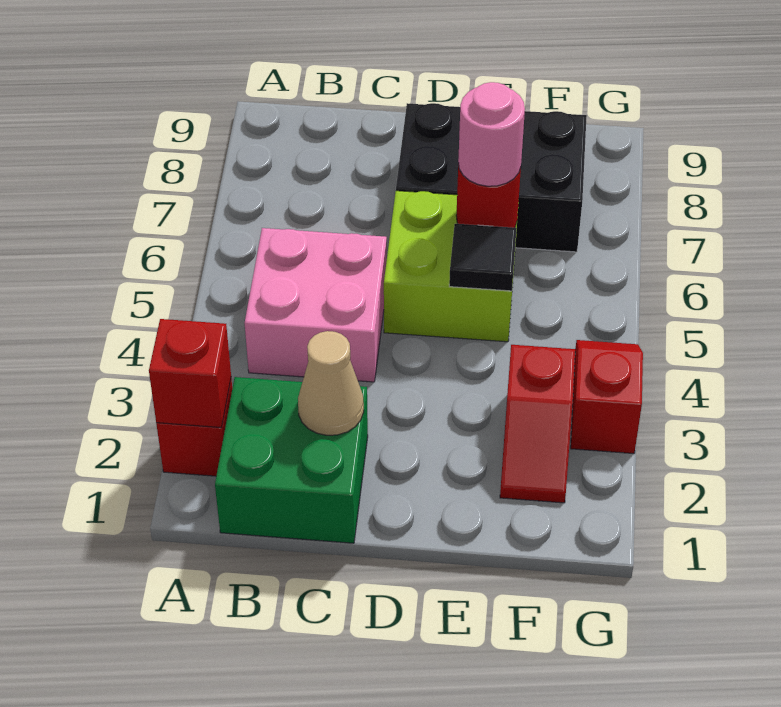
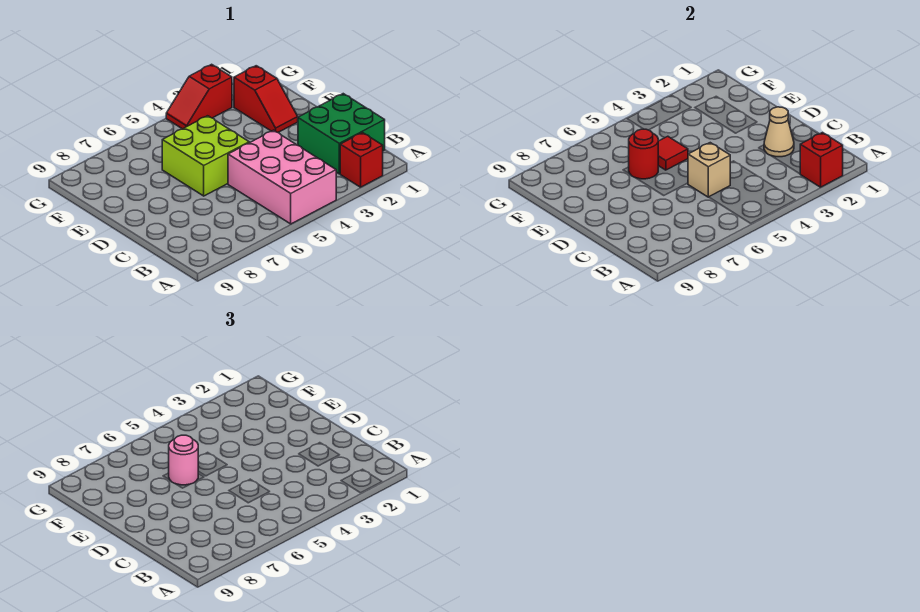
pink brick B4:C5 level 1 -> pink brick A4:C5 level 1
none -> tan brick C5 level 2
black brick D7:F8 level 1 -> none
black tile E5 level 2 -> red tile E5 level 2
red slope F2:F3 level 1 top 3 -> red slope E2:F2 level 1 top F

